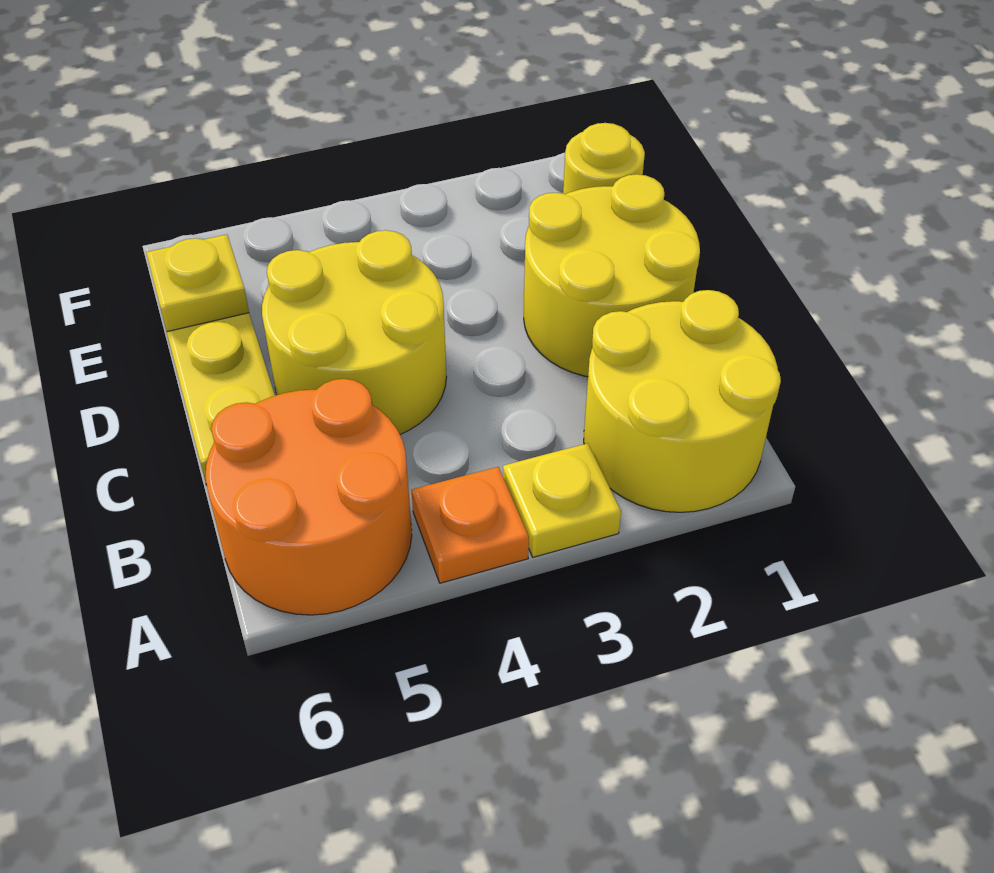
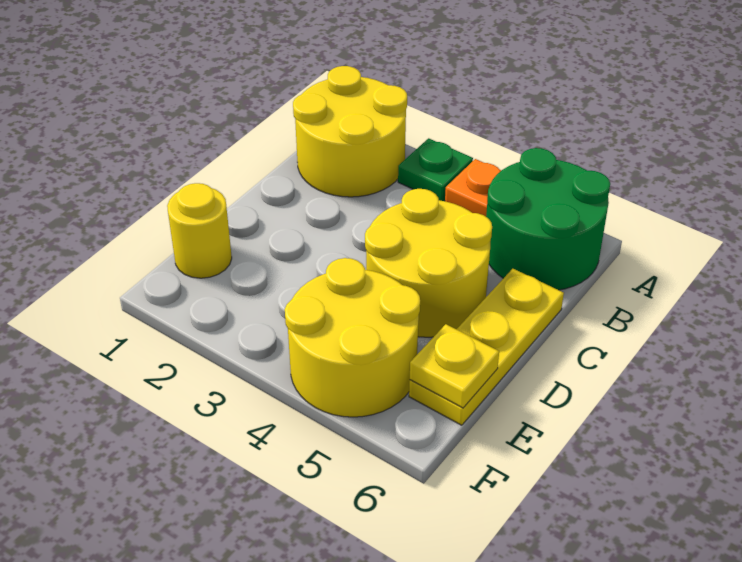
yellow plate A3 level 1 -> green plate A3 level 1
orange round brick A5:B6 level 1 -> green round brick A5:B6 level 1
yellow round brick C1:D2 level 1 -> yellow round brick E4:F5 level 1

